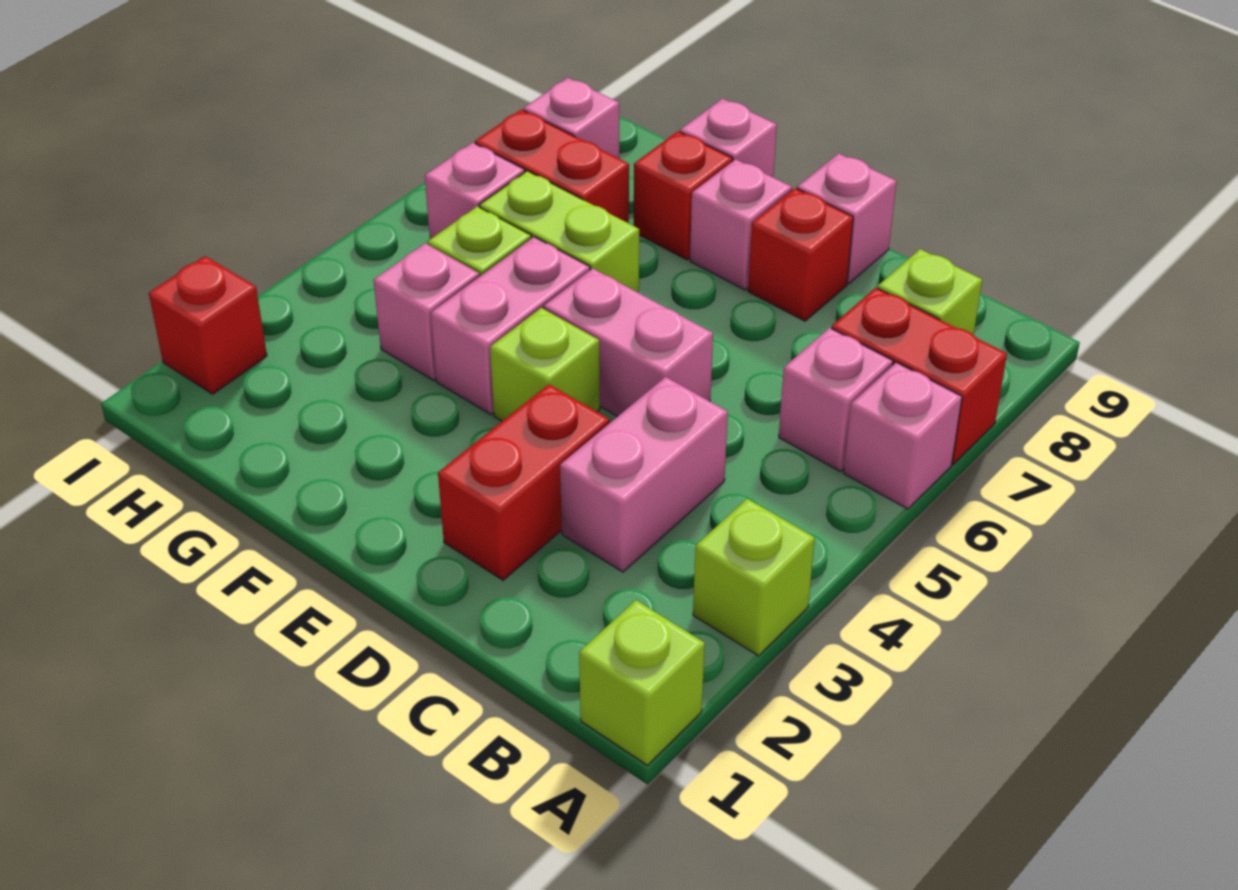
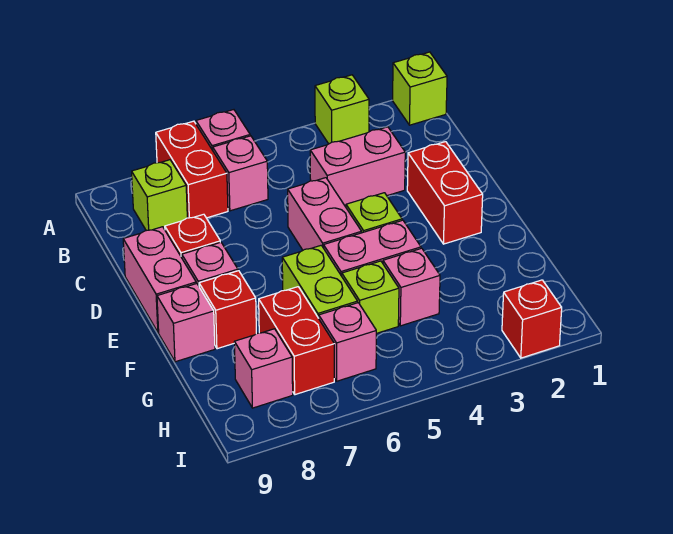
red brick D2:D3 level 1 -> red brick D2:E2 level 1
pink brick D9 level 1 -> pink brick D9:E9 level 1

